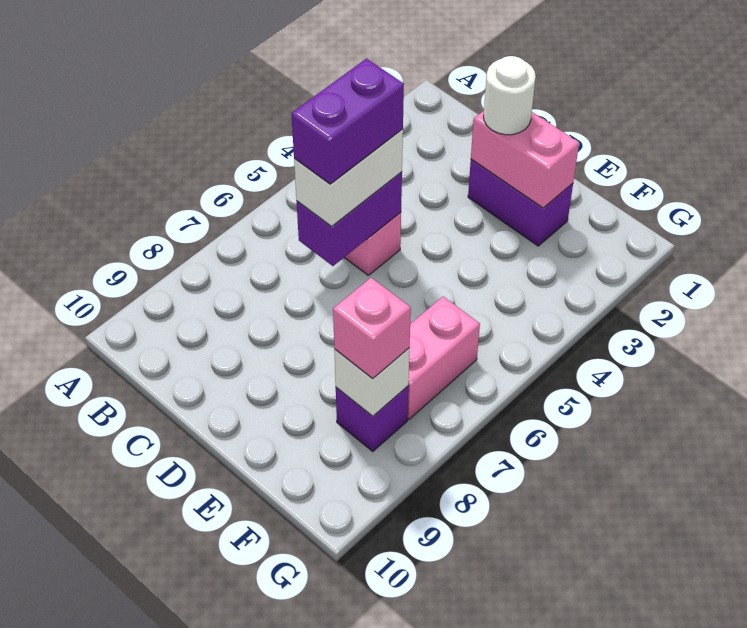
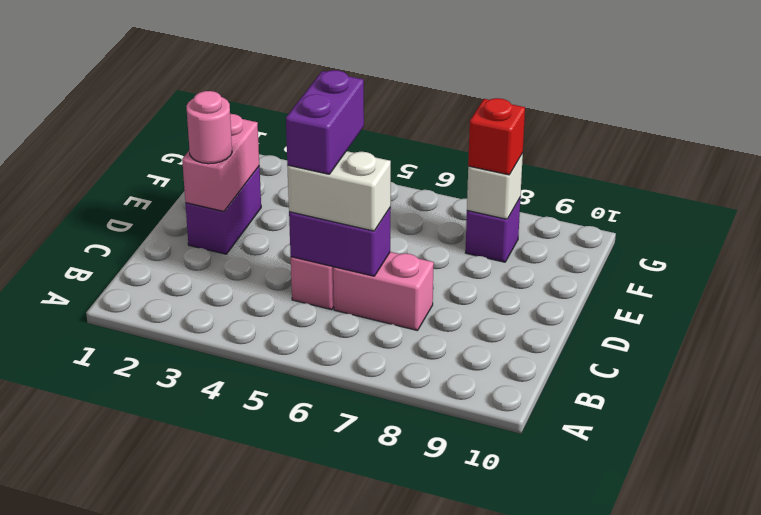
purple brick C5:C6 level 4 -> purple brick C5:D5 level 4
white round brick D2 level 3 -> pink round brick D2 level 3
pink brick F6:F7 level 1 -> pink brick C6:C7 level 1
pink brick F8 level 3 -> red brick F8 level 3

